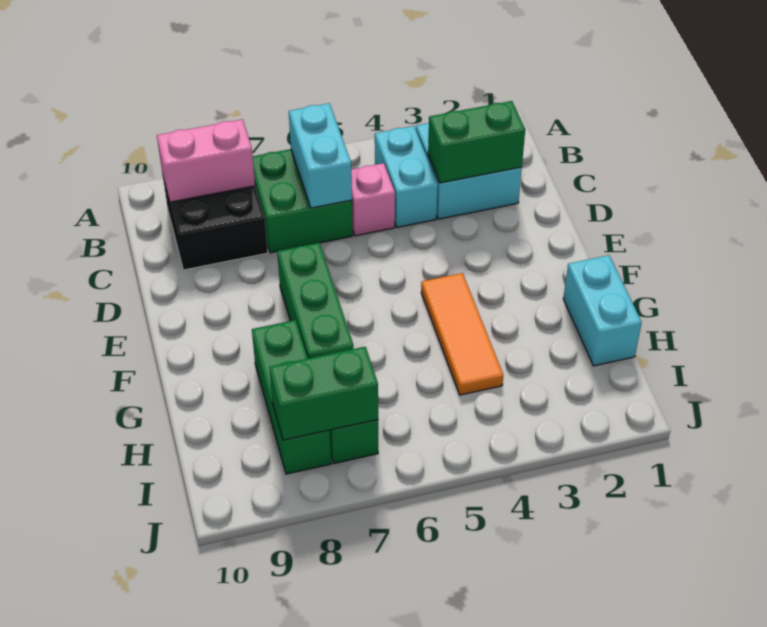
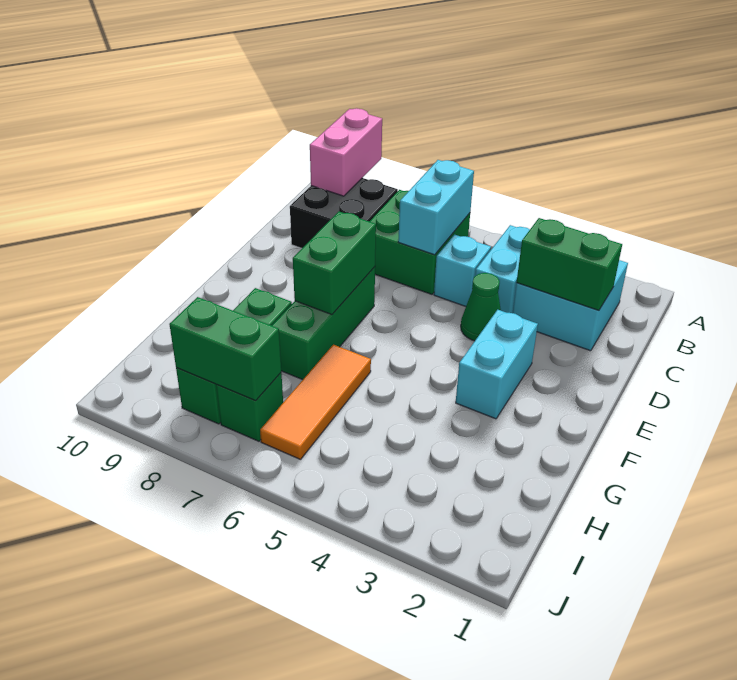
pink brick B8:B9 level 2 -> pink brick A9:B9 level 2
pink brick C5 level 1 -> cyan brick C5 level 1
none -> green cone D4 level 1
none -> green brick E7:F7 level 2
orange tile F4:H4 level 1 -> orange tile G6:I6 level 1
cyan brick G1:H1 level 1 -> cyan brick E3:F3 level 1

